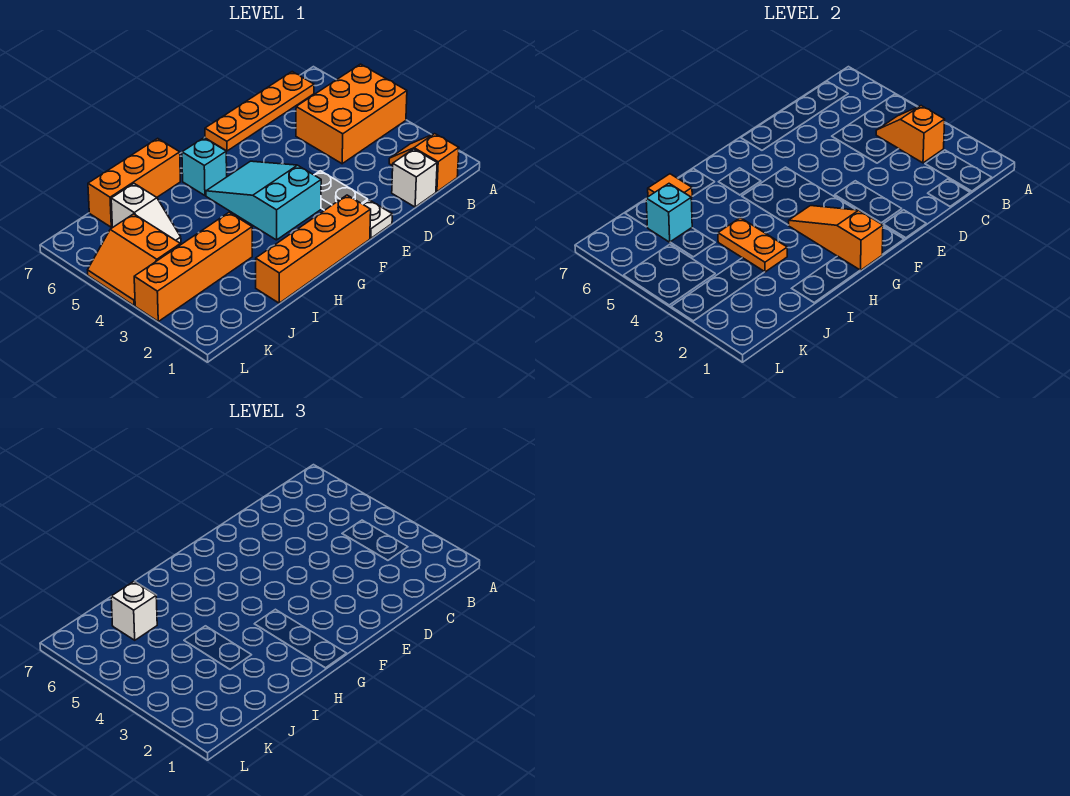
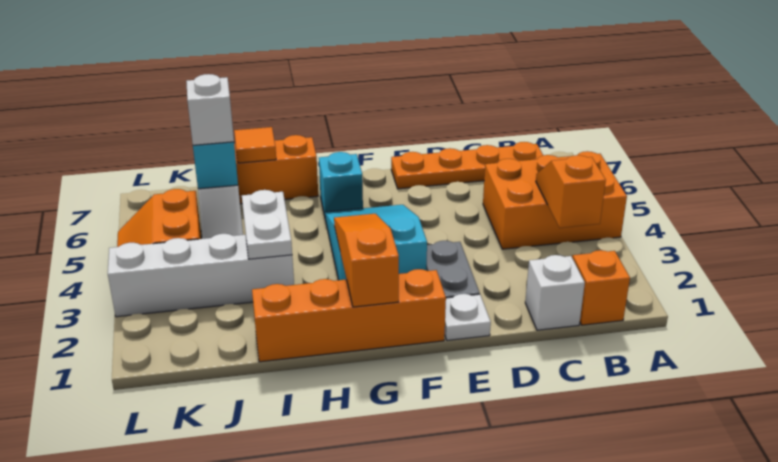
orange brick I3:L3 level 1 -> white brick I3:L3 level 1
orange plate I3:I4 level 2 -> white plate I3:I4 level 2

